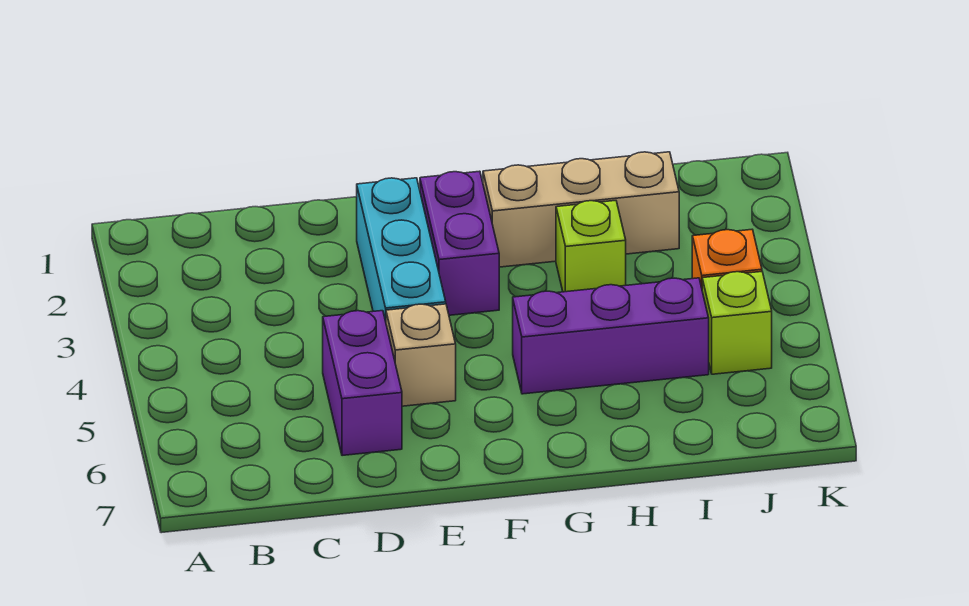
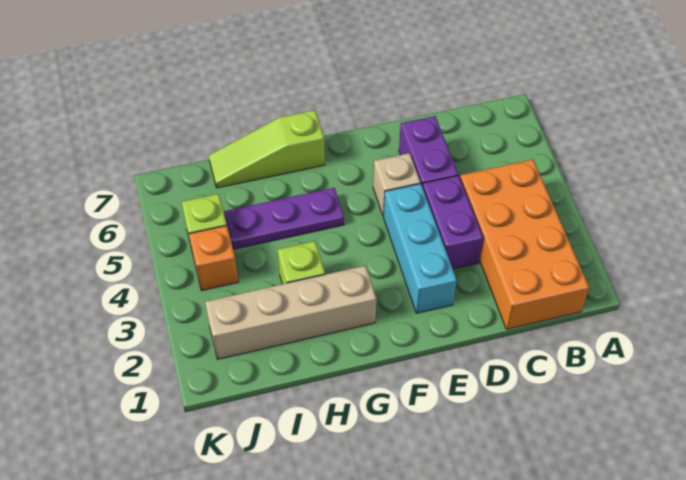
none -> orange brick B1:C4 level 1
purple brick F2:F3 level 1 -> purple brick D3:D4 level 1
tan brick G2:I2 level 1 -> tan brick G2:J2 level 1
purple brick G5:I5 level 1 -> purple plate G5:I5 level 1
none -> lime slope G7:I7 level 1 top G

